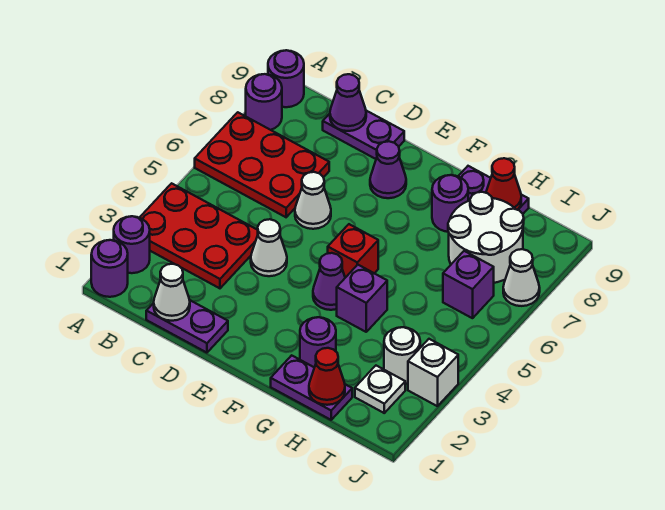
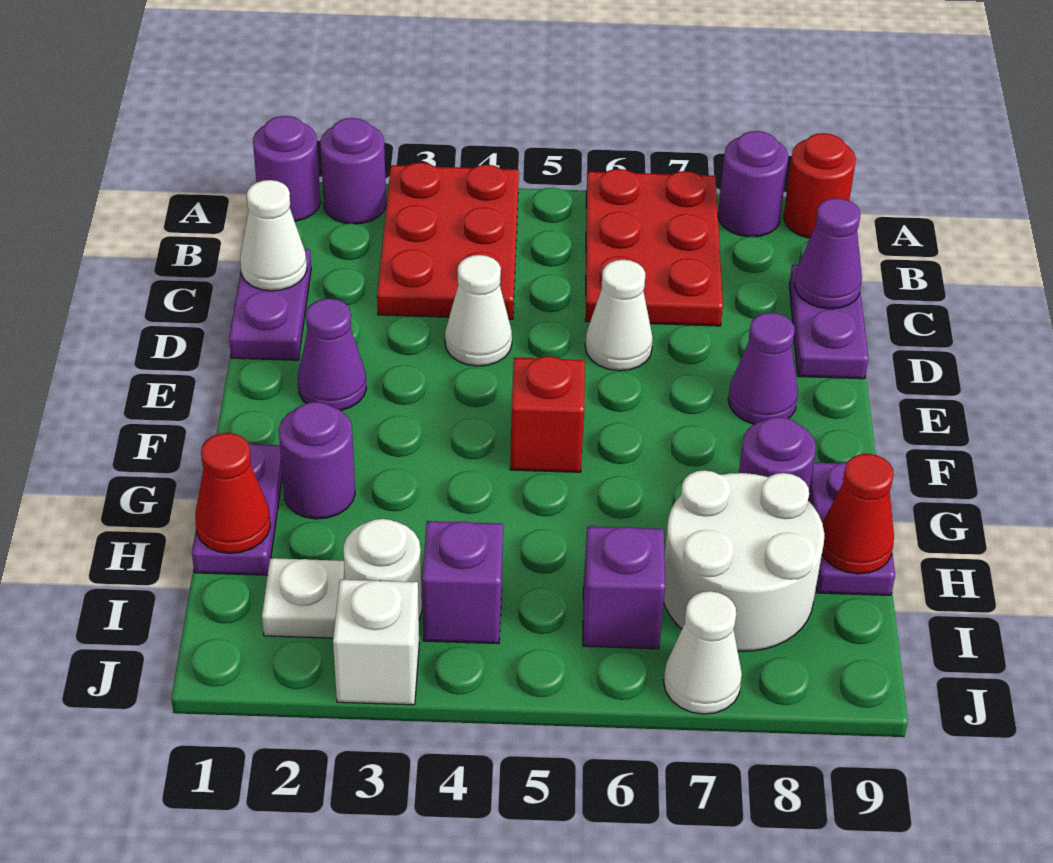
purple round brick A9 level 1 -> red round brick A9 level 1
purple cone F4 level 1 -> purple cone E2 level 1
purple brick G4 level 1 -> purple brick I4 level 1

